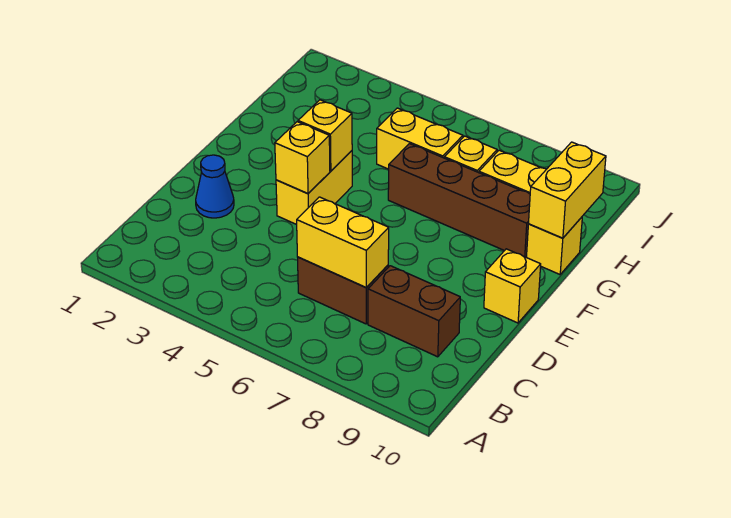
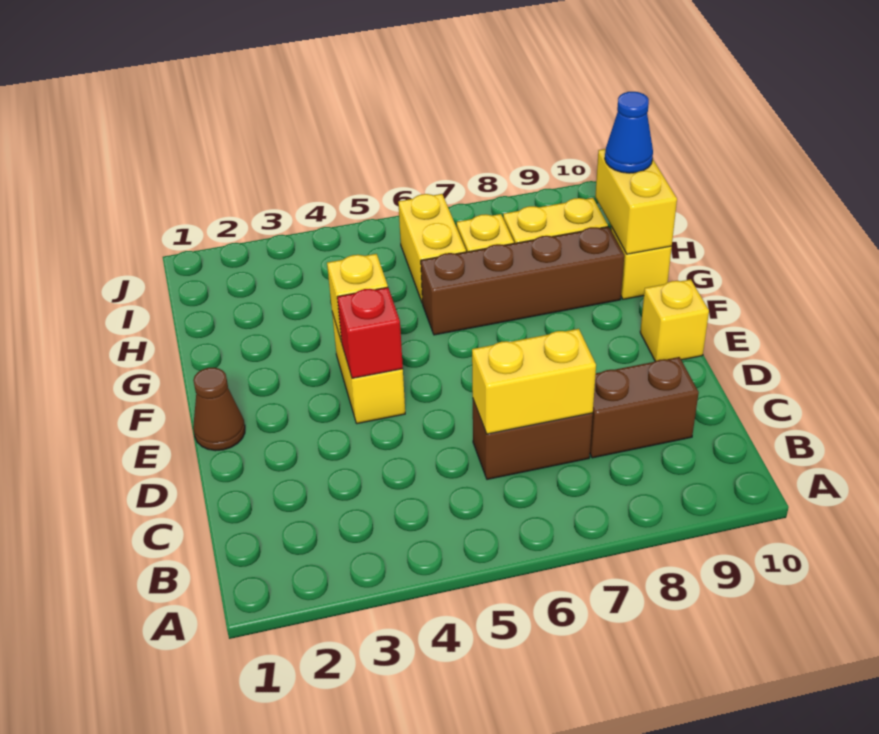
blue cone D2 level 1 -> blue cone H10 level 3
none -> brown cone E1 level 1
yellow brick E4 level 2 -> red brick E4 level 2
yellow brick H5:H6 level 1 -> yellow brick H6:I6 level 1

